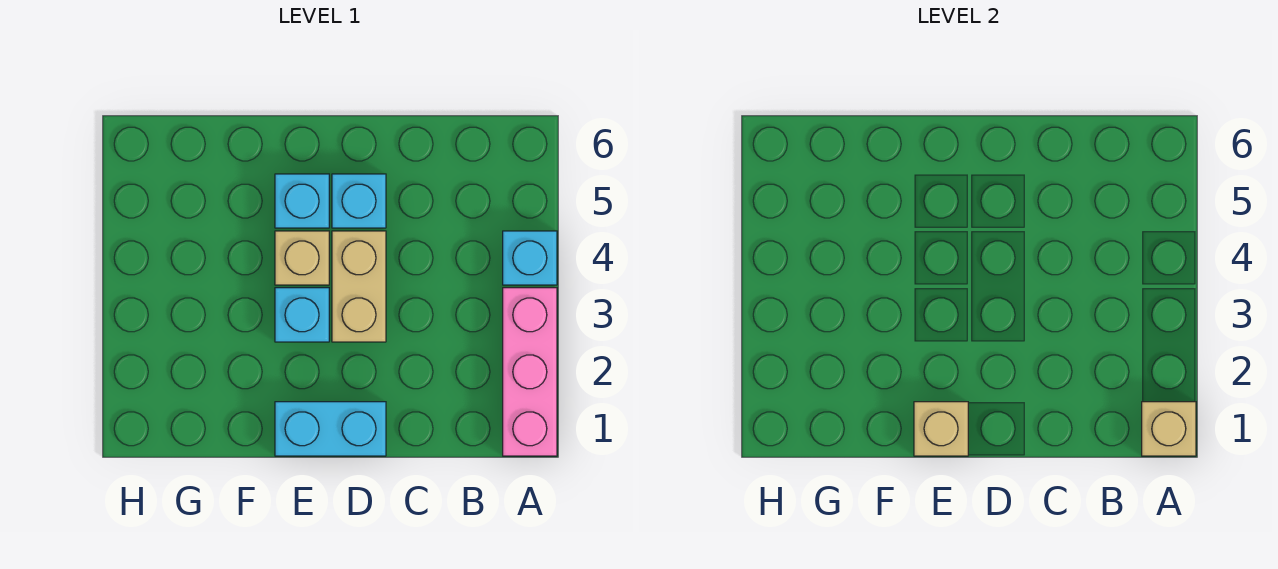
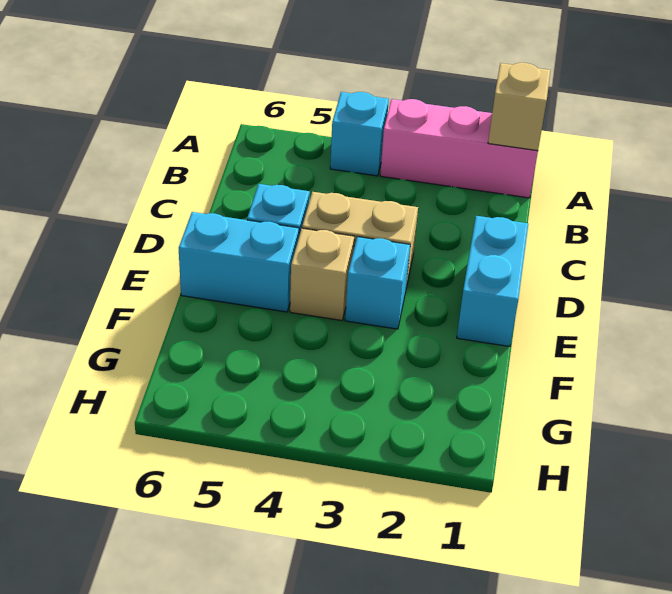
tan brick E1 level 2 -> none
cyan brick E5 level 1 -> cyan brick E5:E6 level 1

